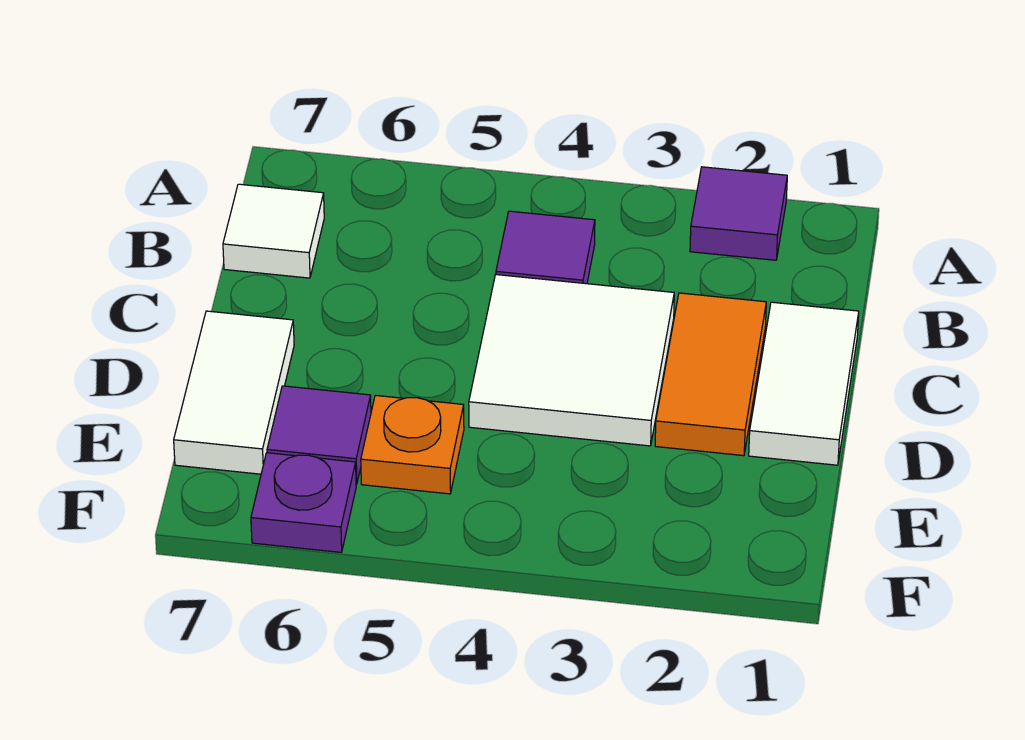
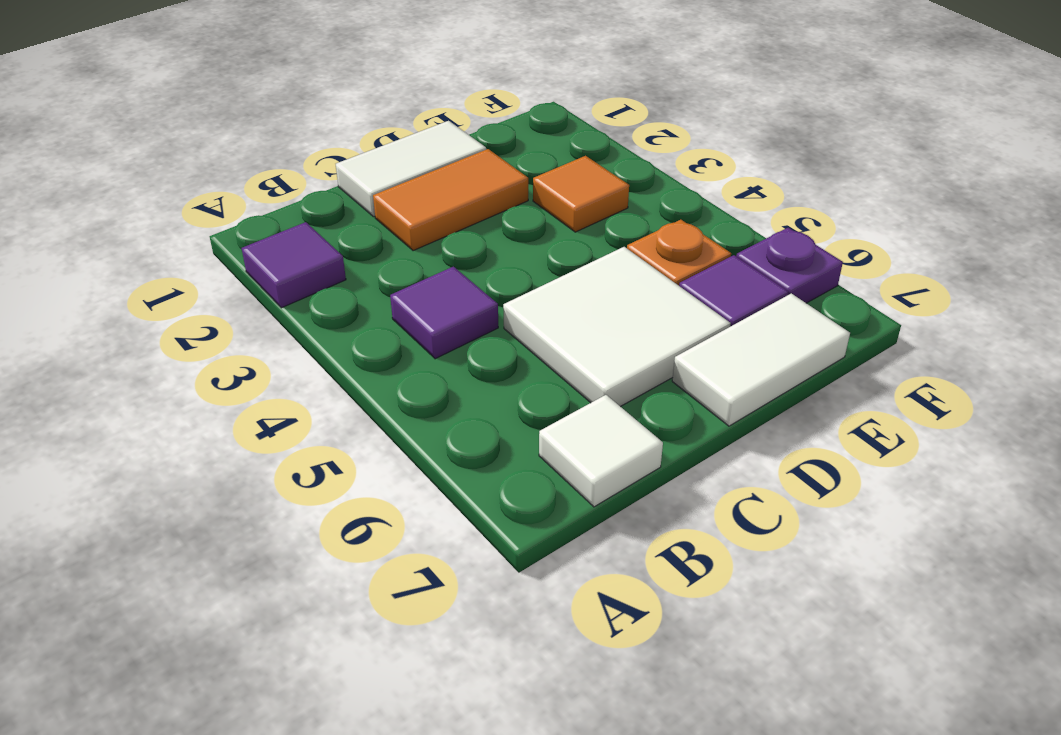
white tile C3:D4 level 1 -> white tile C5:D6 level 1
none -> orange tile E3 level 1

